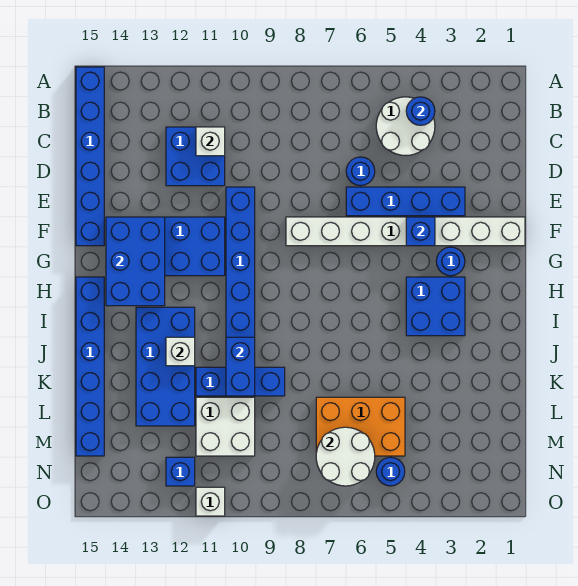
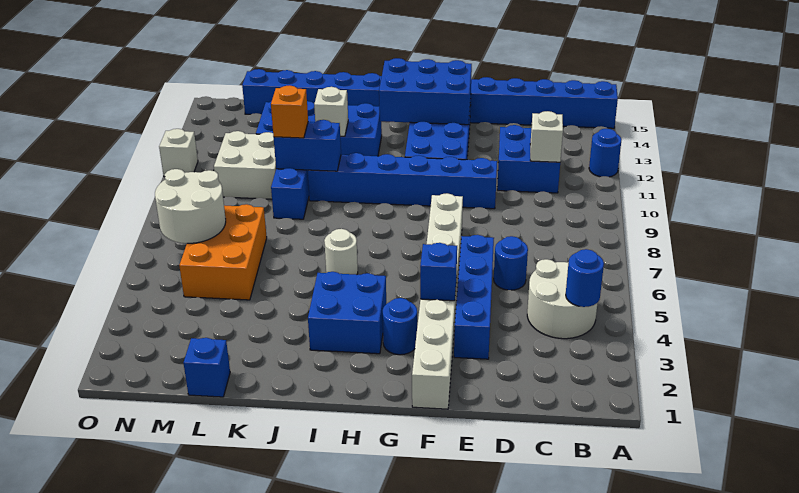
none -> white round brick I6 level 1
none -> orange brick K10 level 3
blue round brick N5 level 1 -> blue round brick A12 level 1
blue brick N12 level 1 -> blue brick L1 level 1

